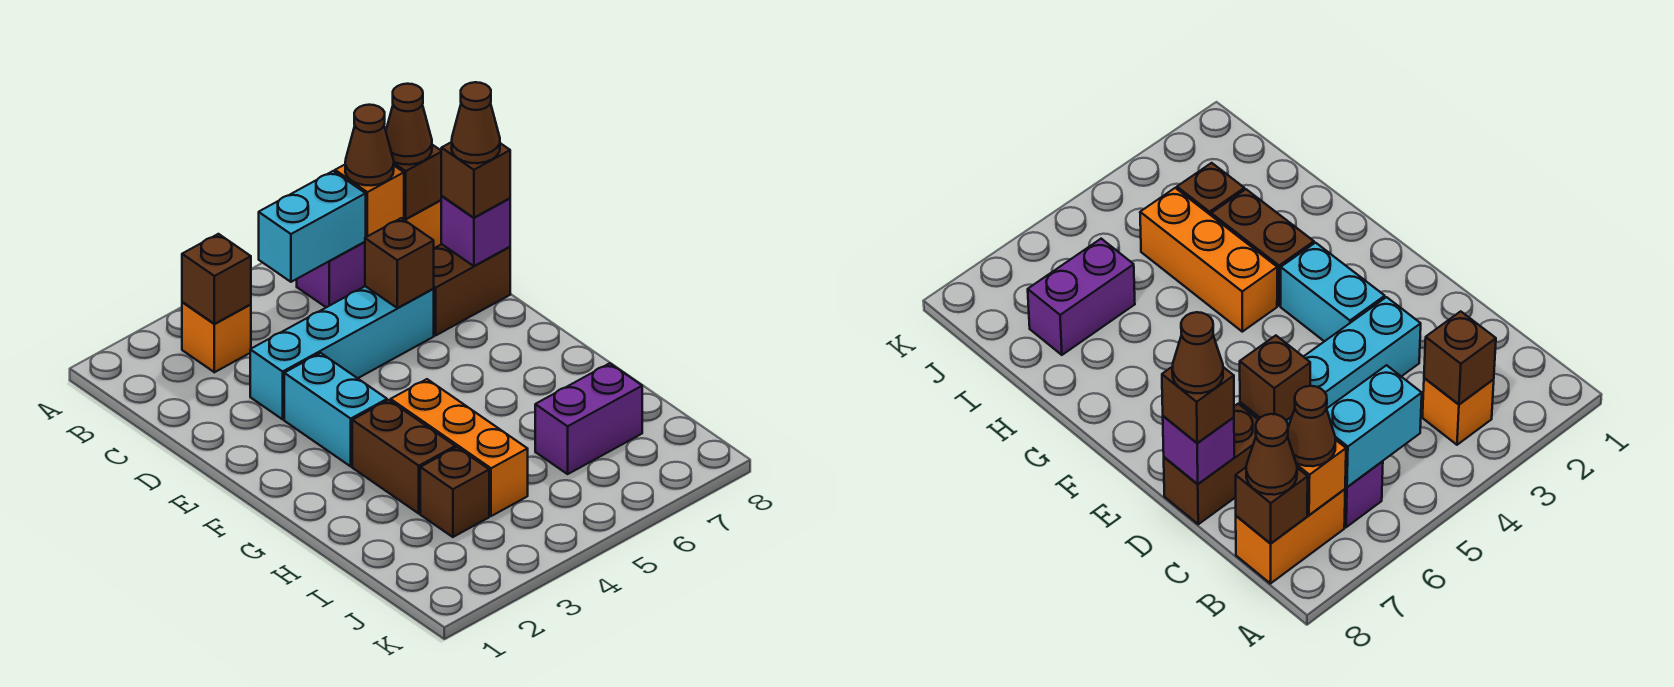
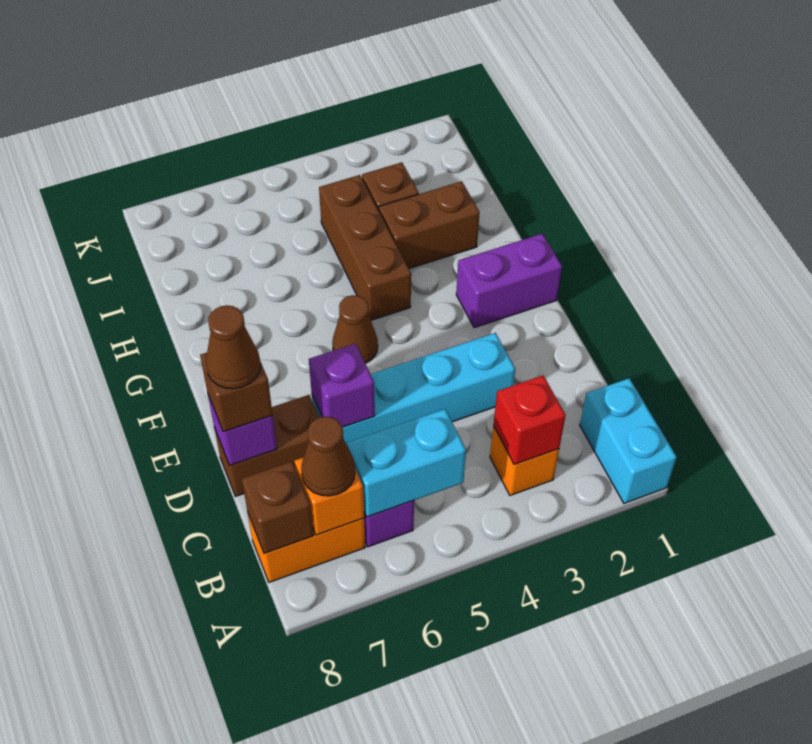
brown brick B3 level 2 -> red brick B3 level 2
brown cone B8 level 3 -> brown cone F5 level 1
brown brick D6 level 2 -> purple brick D6 level 2
cyan brick E3:F3 level 1 -> cyan brick A1:B1 level 1
brown brick G3:H3 level 1 -> brown brick H2:H3 level 1
orange brick G4:I4 level 1 -> brown brick G4:I4 level 1
purple brick I6:I7 level 1 -> purple brick F1:F2 level 1

